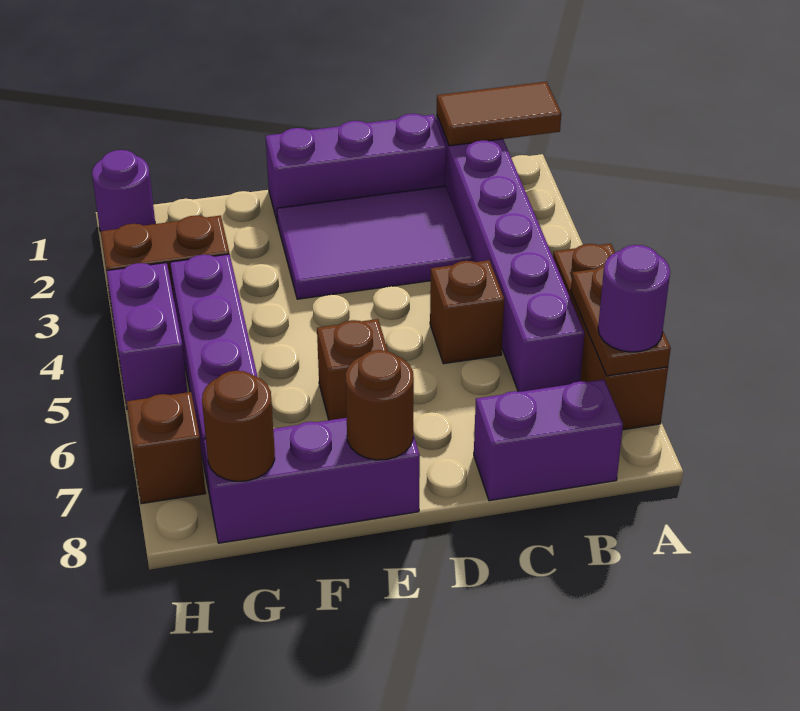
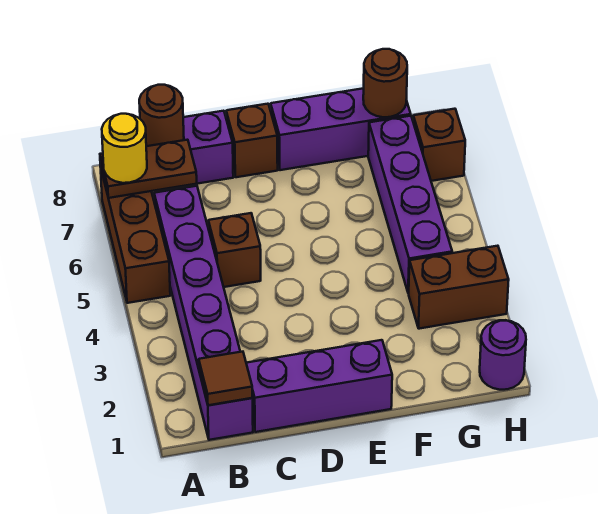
brown tile A1:B1 level 2 -> brown tile B1 level 2
brown plate A6:A7 level 2 -> brown plate A7:B7 level 2
purple round brick A7 level 3 -> yellow round brick A7 level 3
purple tile C2:E3 level 1 -> none
brown brick E6 level 1 -> brown brick D8 level 1
brown round brick E8 level 2 -> brown round brick B8 level 2
purple brick H4:H5 level 1 -> none

